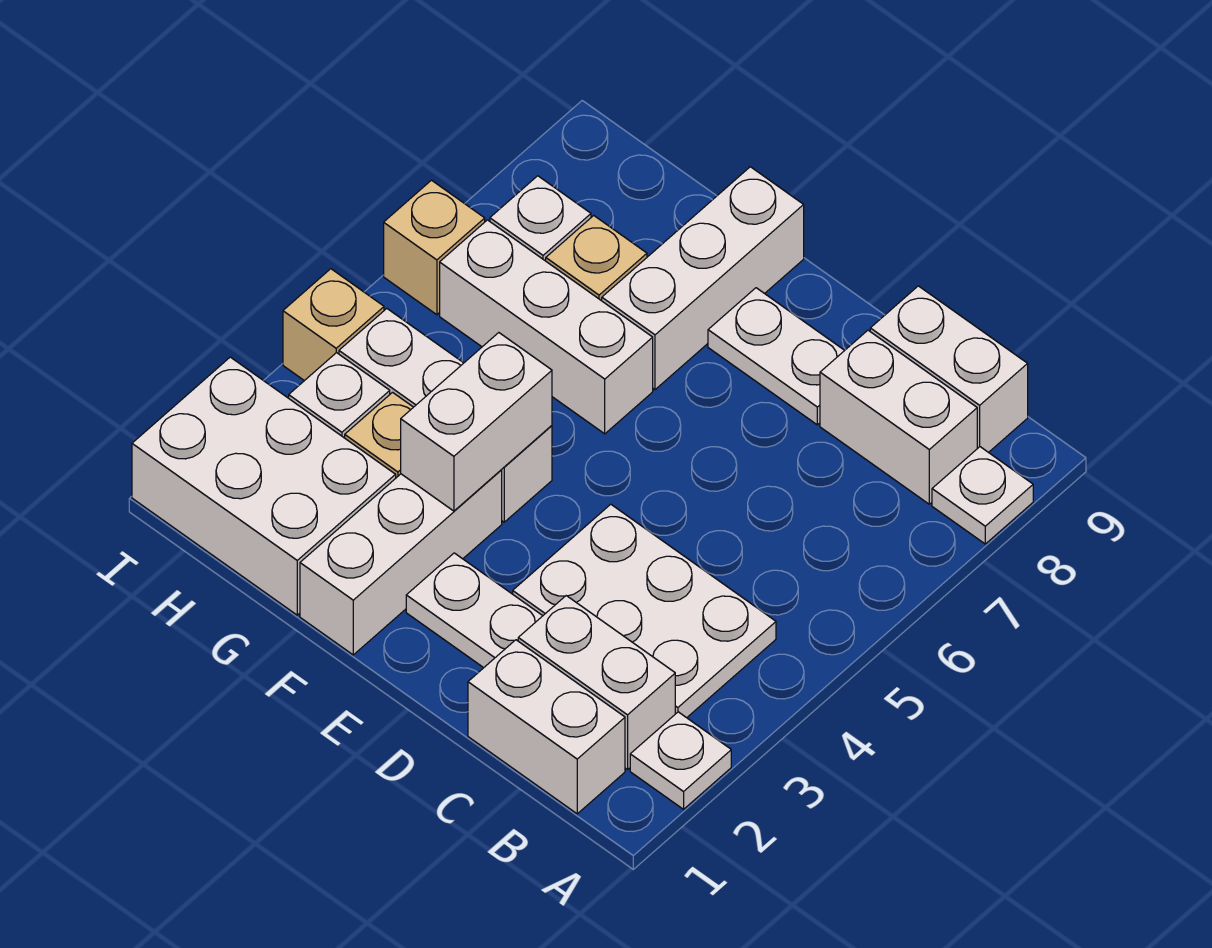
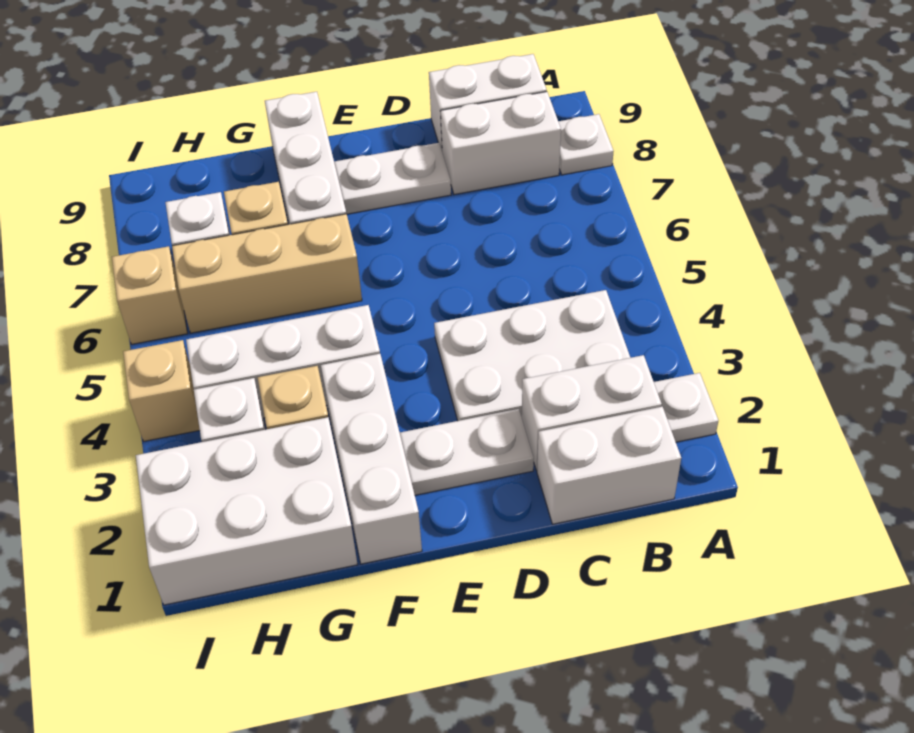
white brick F3:F4 level 2 -> none
white brick F6:H6 level 1 -> tan brick F6:H6 level 1

